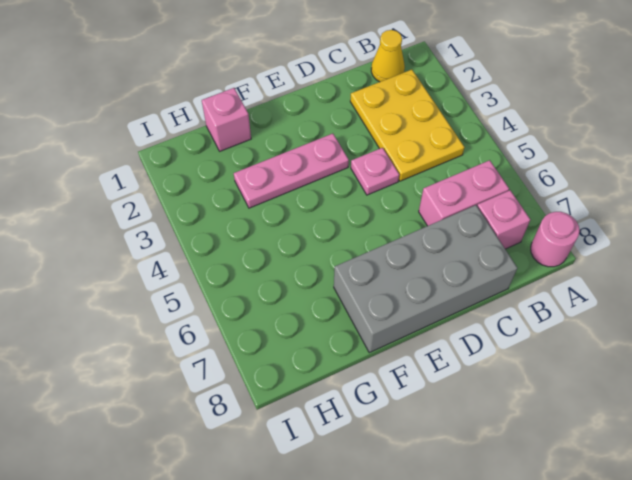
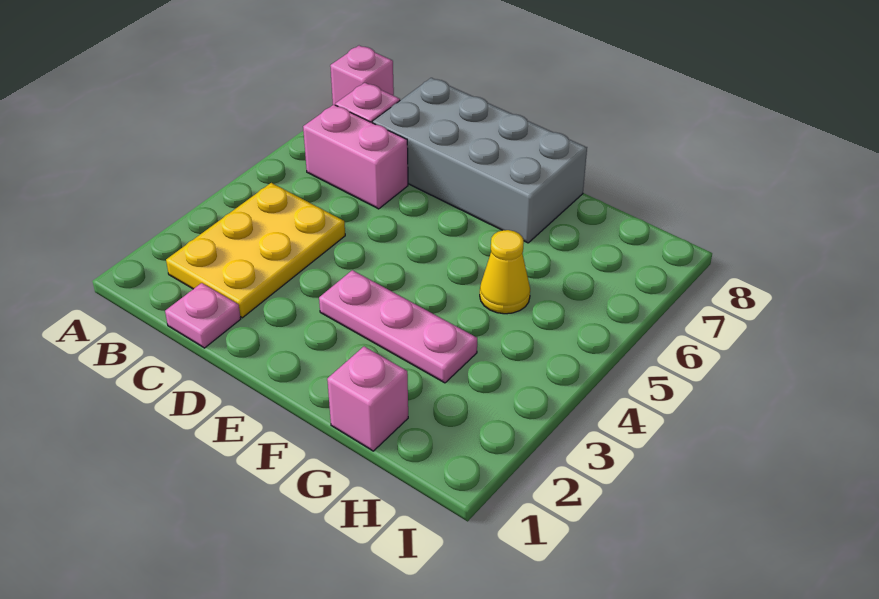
pink round brick A8 level 1 -> pink brick A8 level 1
yellow cone B1 level 1 -> yellow cone G5 level 1
pink plate D4 level 1 -> pink plate C1 level 1

